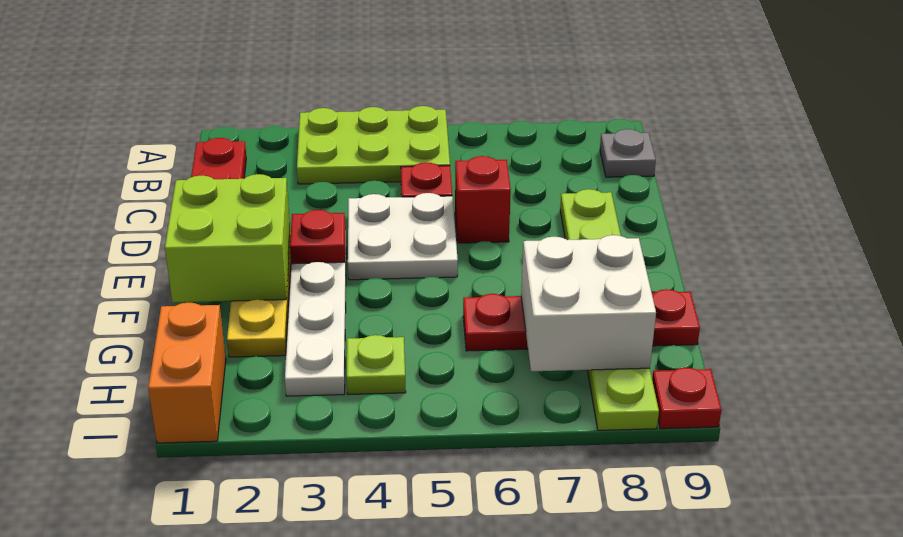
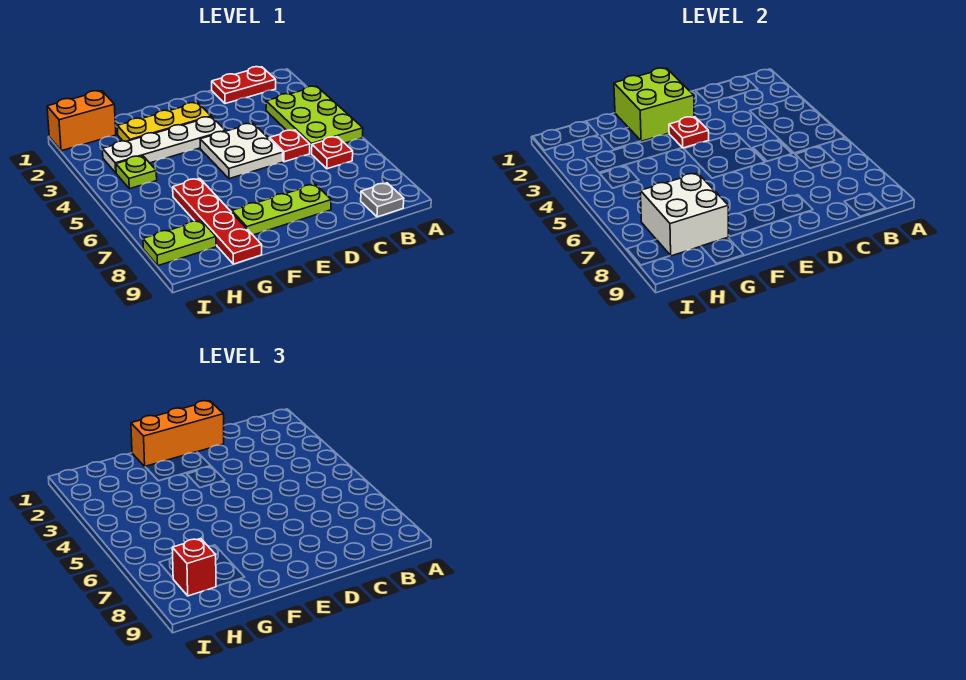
none -> orange brick D1:F1 level 3
red brick D6 level 1 -> red brick H8 level 3
red plate I9 level 1 -> red plate B6 level 1

